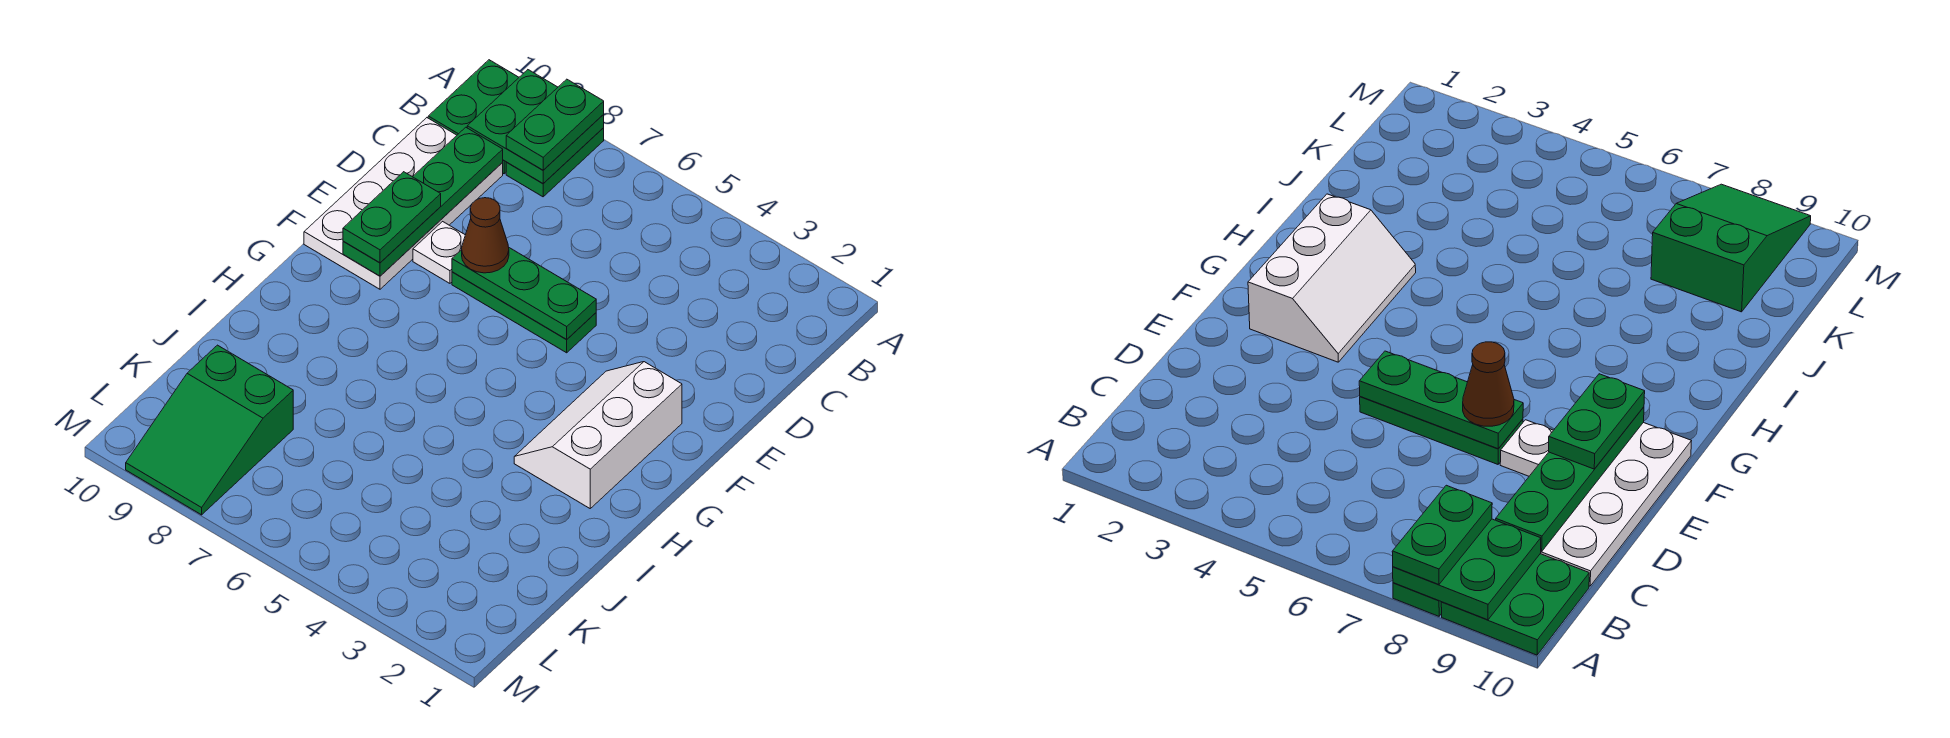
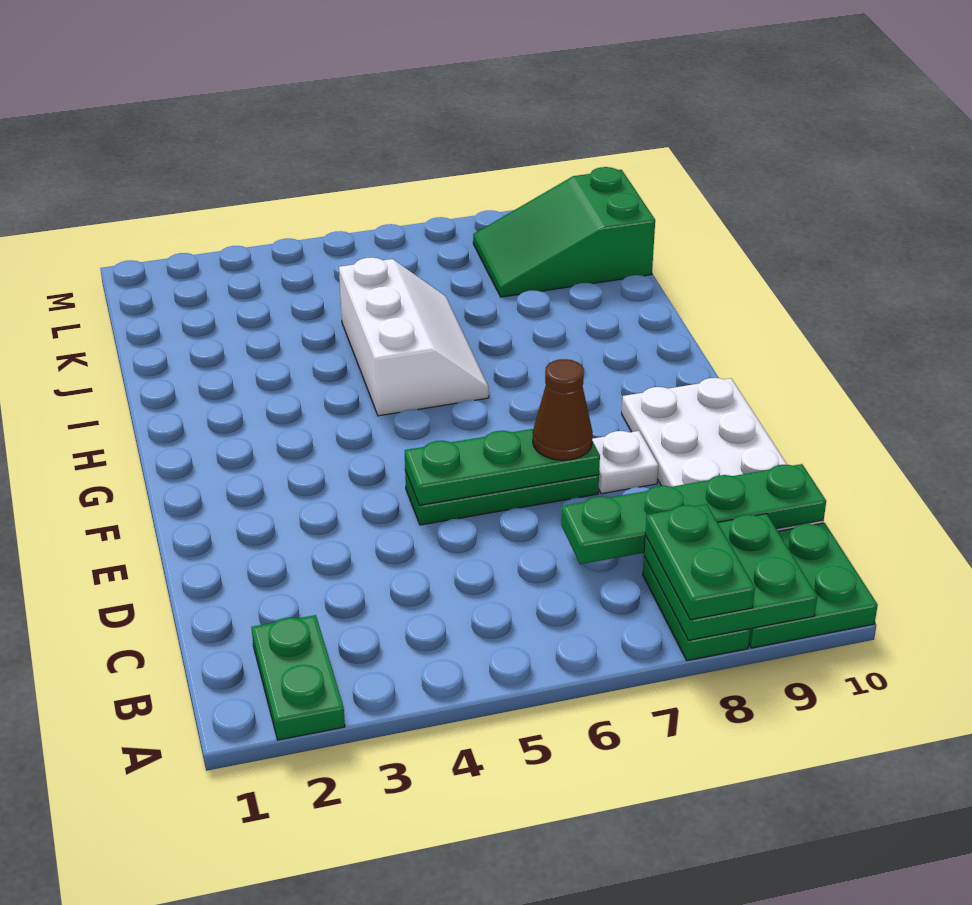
green plate C9:F9 level 2 -> green plate C7:C10 level 2
green plate E9:F9 level 3 -> green plate A2:B2 level 1
white slope F2:H3 level 1 top 2 -> white slope H5:J6 level 1 top 5
green slope K8:M9 level 1 top K -> green slope K8:L10 level 1 top 10

